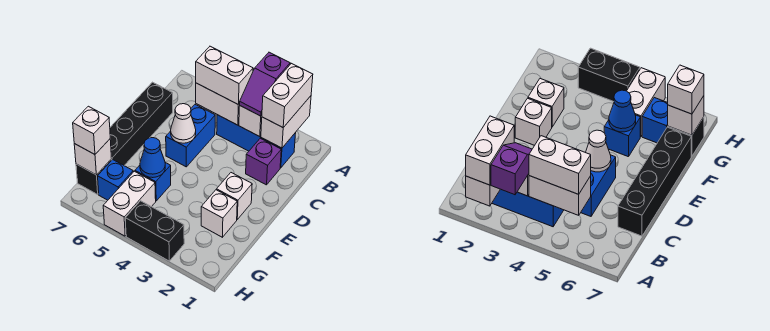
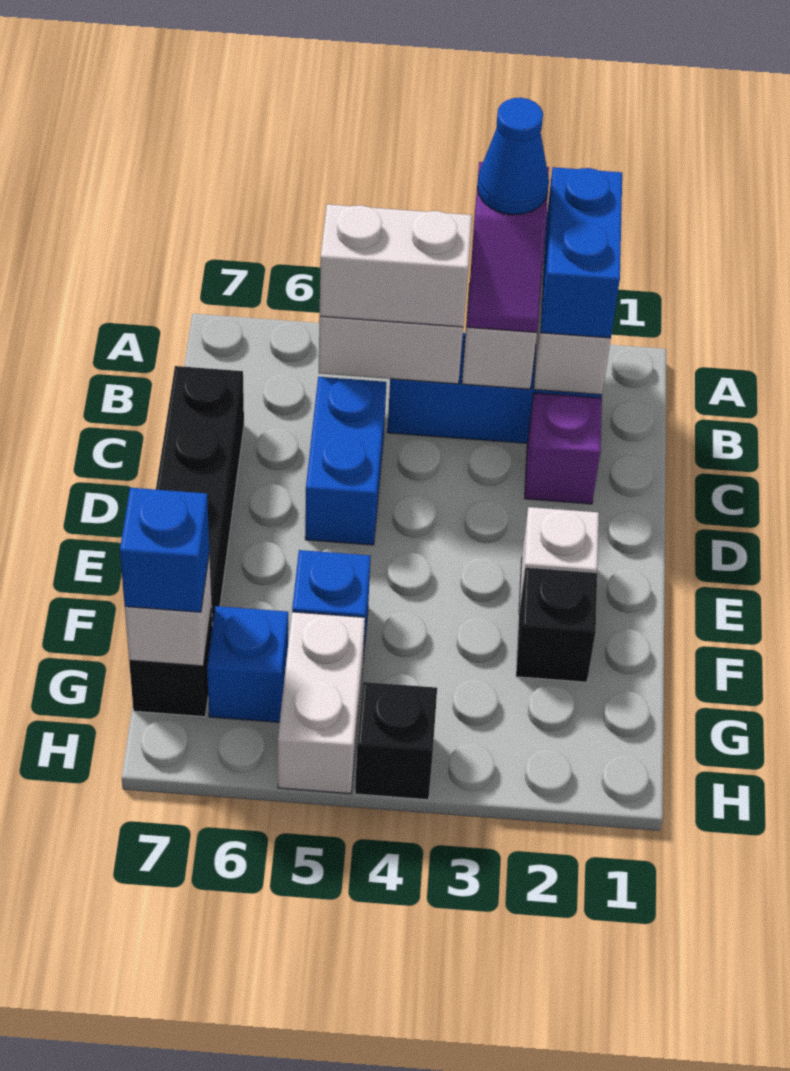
white brick A2:B2 level 3 -> blue brick A2:B2 level 3
white cone D5 level 2 -> none
white brick F2 level 1 -> black brick F2 level 1
blue cone F5 level 2 -> blue cone A3 level 4
white brick G7 level 3 -> blue brick G7 level 3
black brick H3:H4 level 1 -> black brick H4 level 1

